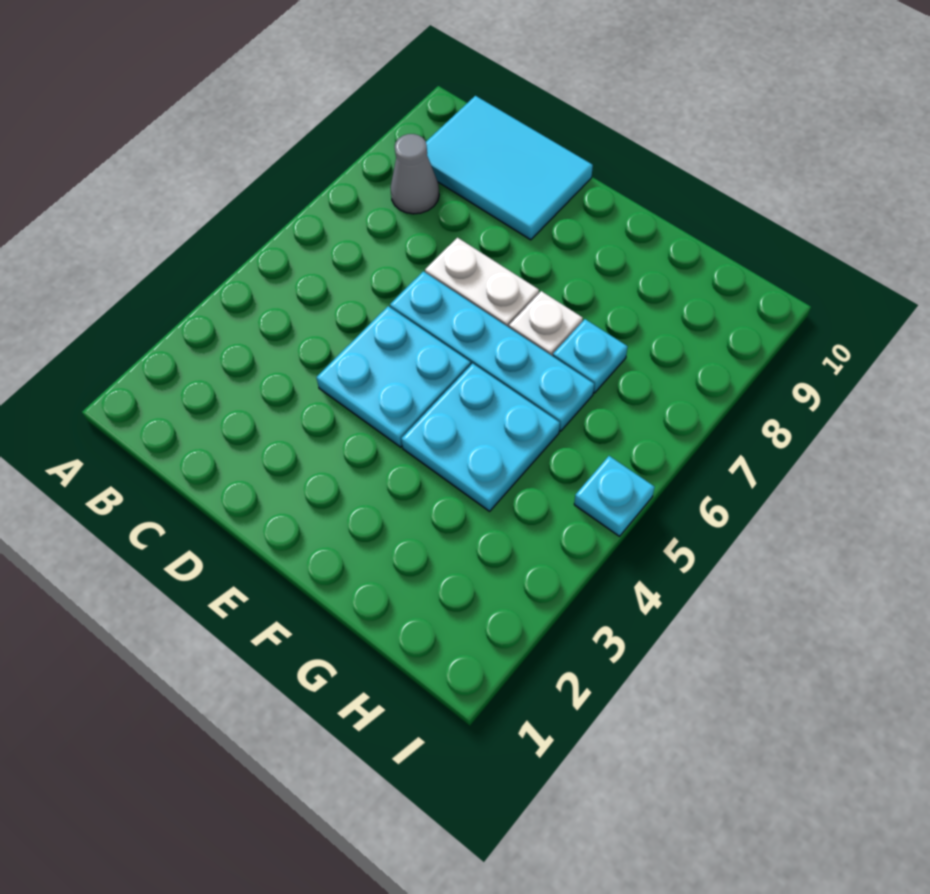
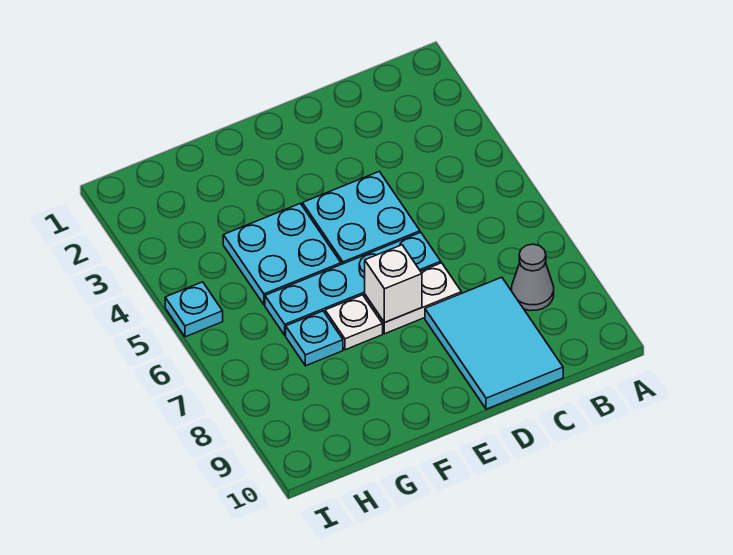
cyan tile B9:D10 level 1 -> cyan tile C8:D10 level 1
none -> white brick E7 level 2

